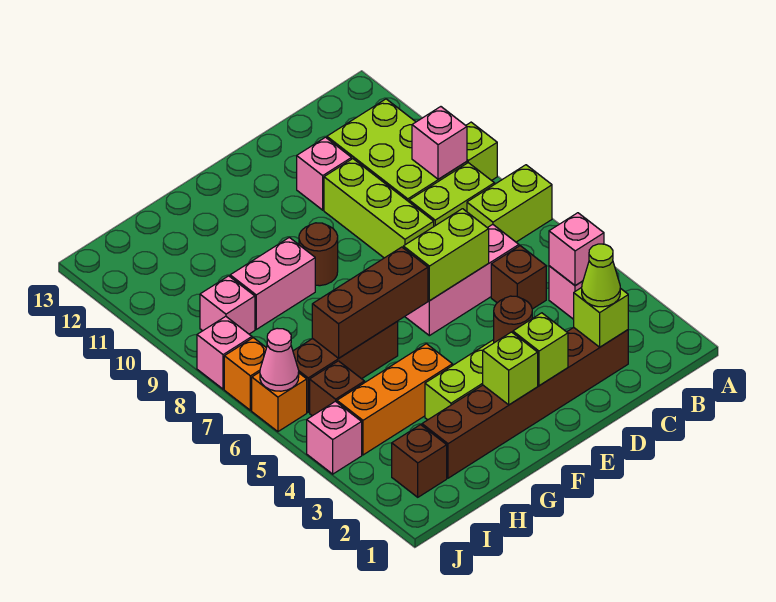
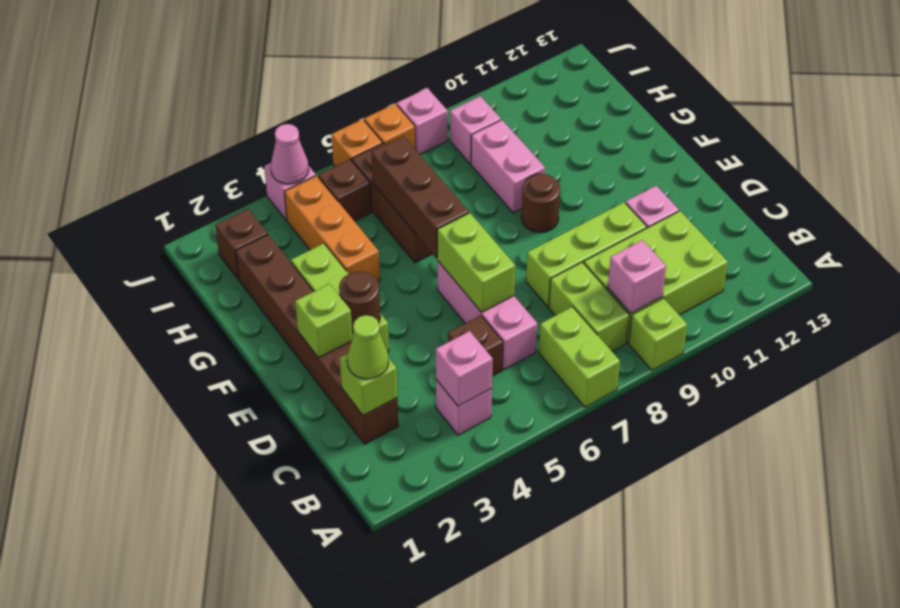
lime brick F2 level 2 -> none
pink cone J6 level 2 -> pink cone J4 level 2

